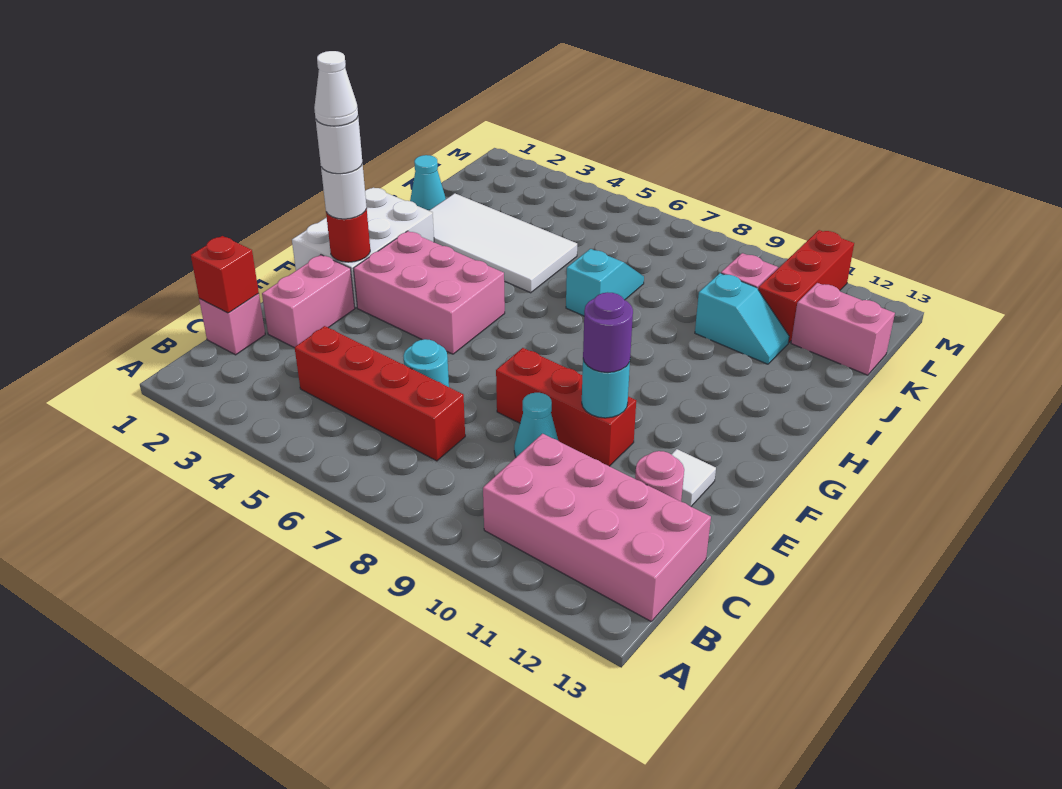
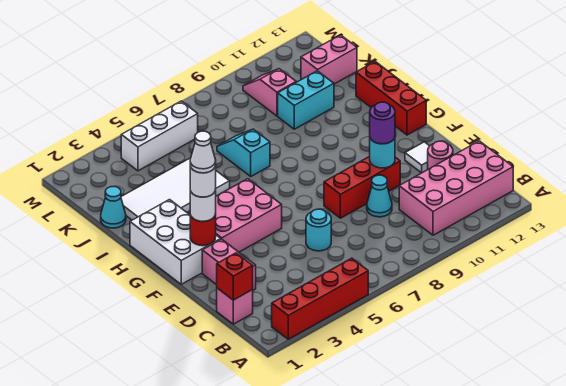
red brick C4:C7 level 1 -> red brick A2:A5 level 1
cyan slope J10:J11 level 1 top 10 -> cyan brick J10:J11 level 1
red brick K11:M11 level 1 -> red brick G13:I13 level 1
none -> white brick L4:L6 level 1

